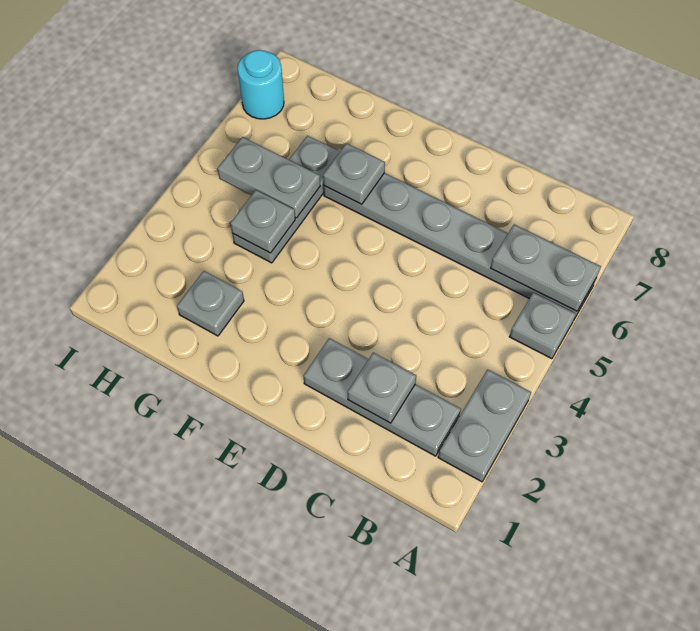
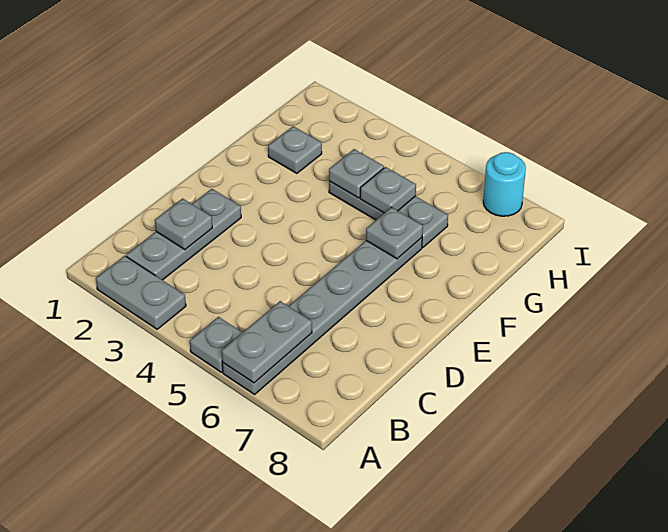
grey plate G5:H5 level 2 -> grey plate G5 level 2

